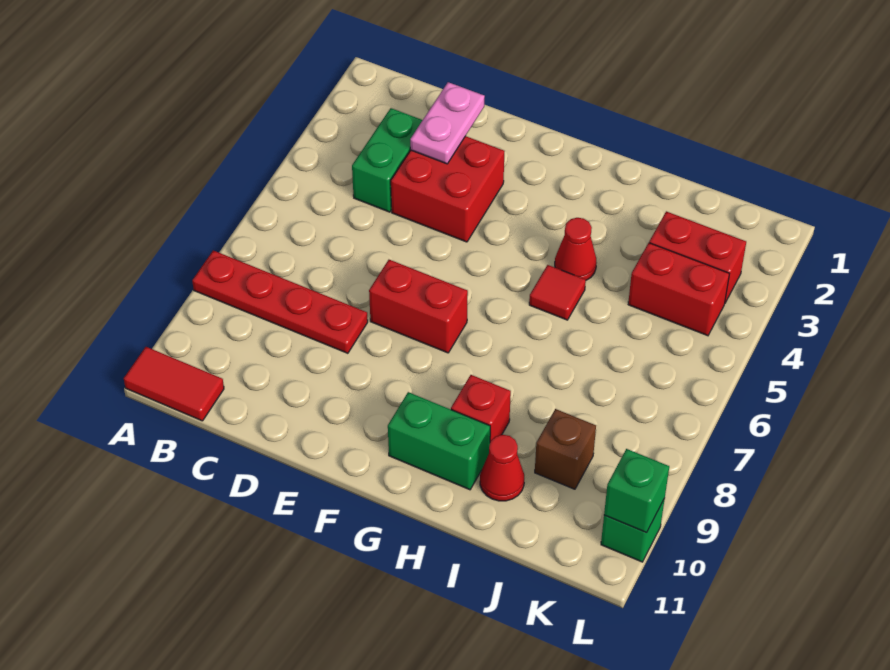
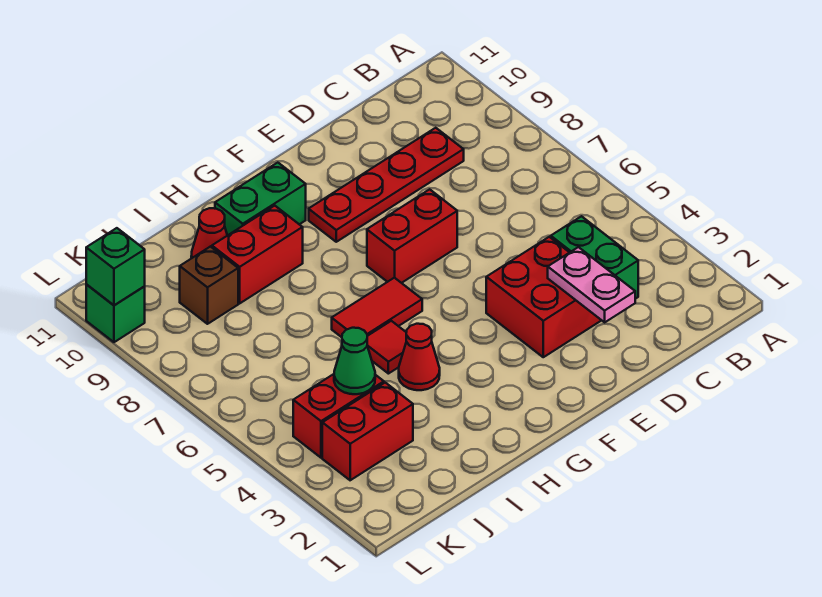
red plate A8:D8 level 1 -> red plate C9:F9 level 1
red tile A11:B11 level 1 -> red tile G6:H6 level 1
red brick H9 level 1 -> red brick H9:I9 level 1
none -> green cone J4 level 2

